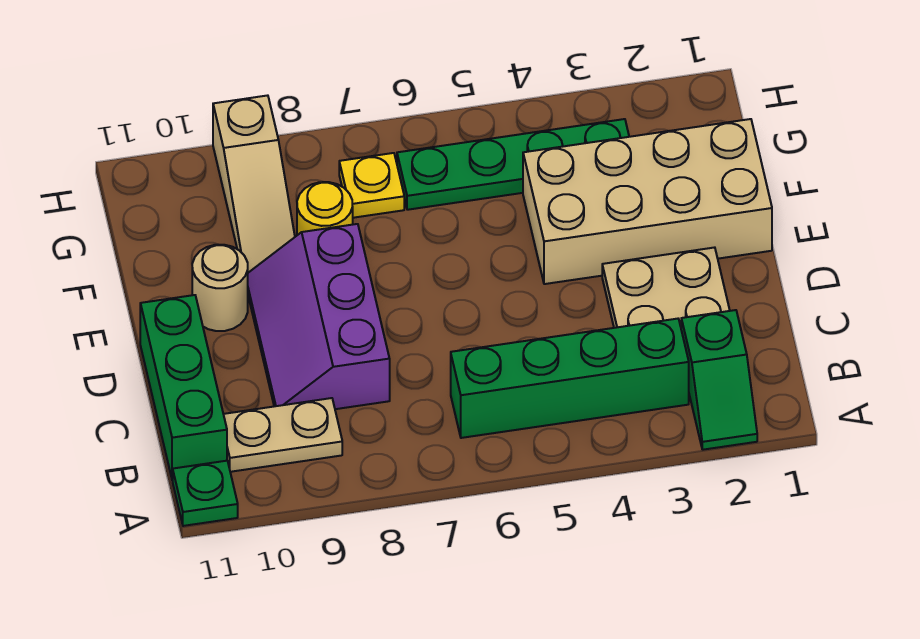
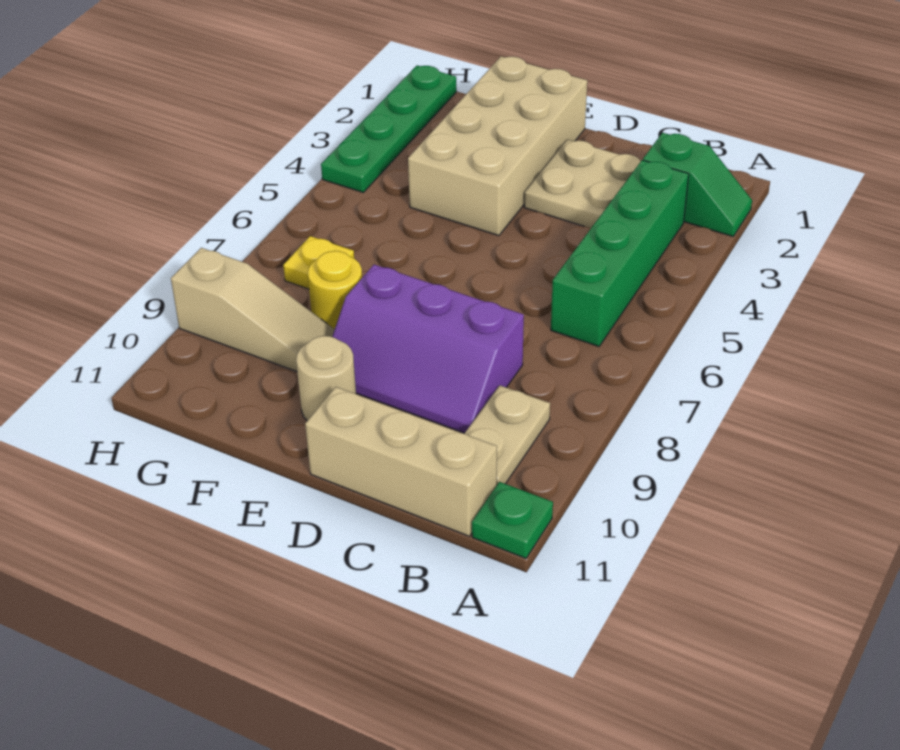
green brick B11:D11 level 1 -> tan brick B11:D11 level 1
green plate G3:G6 level 1 -> green plate H1:H4 level 1

